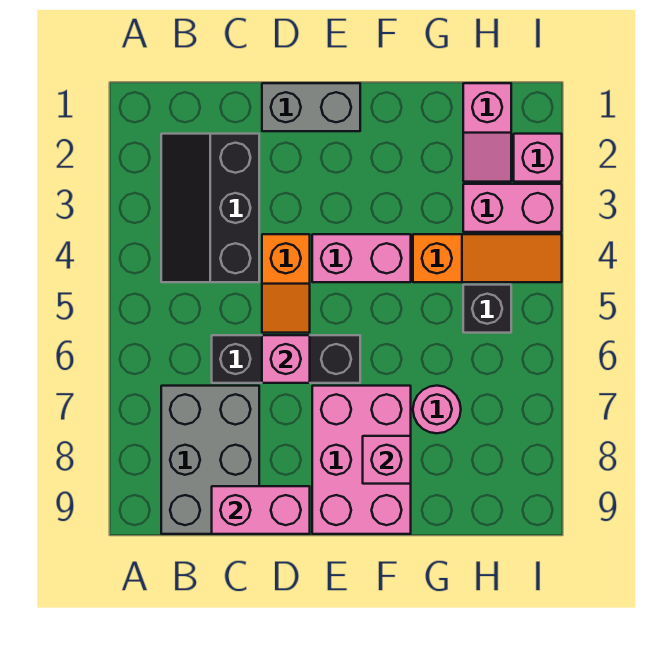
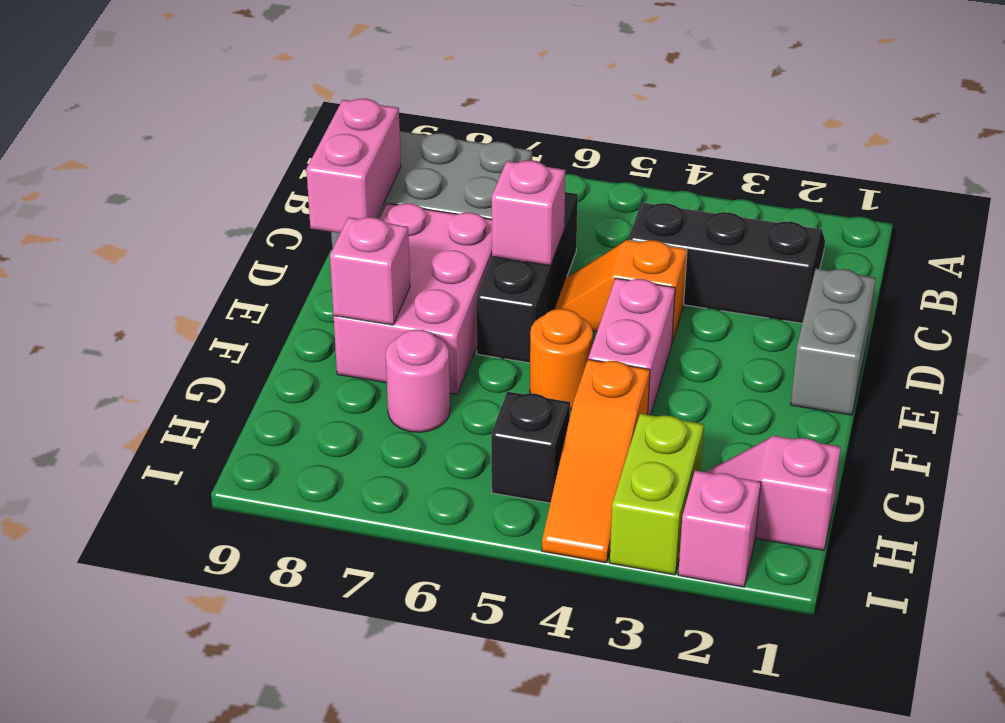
pink brick E7:F9 level 1 -> pink brick D7:F8 level 1
none -> orange round brick F5 level 1
pink brick H3:I3 level 1 -> lime brick H3:I3 level 1

